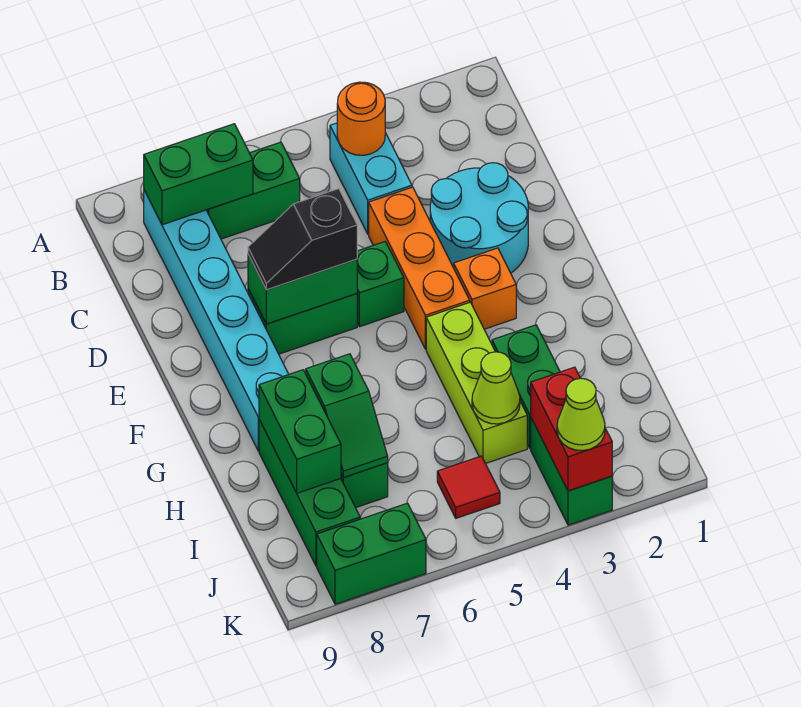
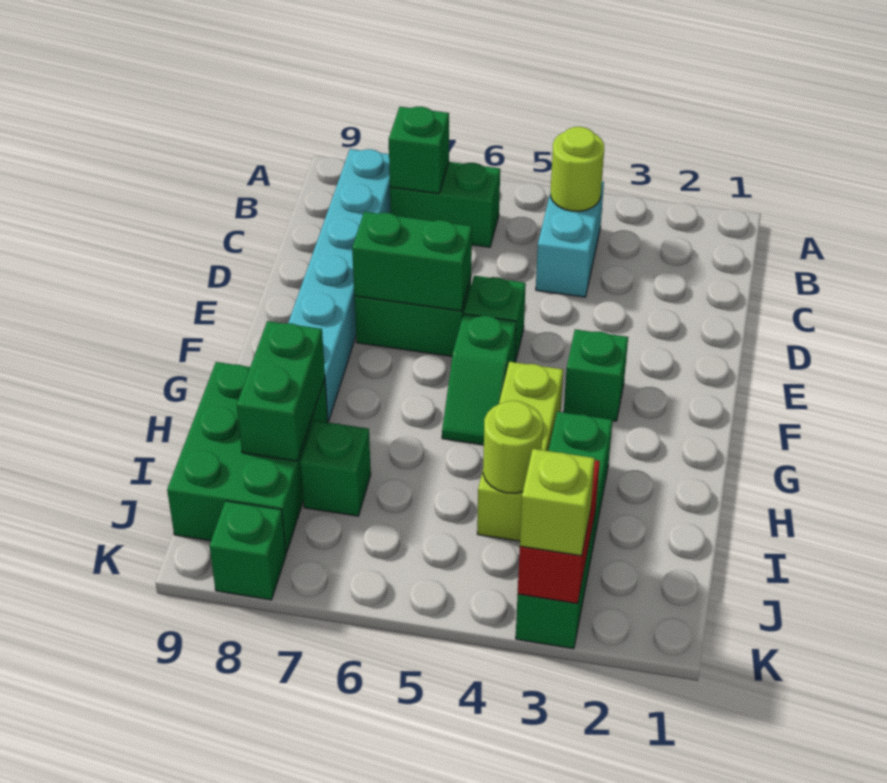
orange round brick B4 level 2 -> lime round brick B4 level 2
green brick B7:B8 level 2 -> green brick B7 level 2
cyan round brick D2:E3 level 1 -> none
orange brick D4:F4 level 1 -> none
black slope E6:E7 level 3 top 6 -> none
orange brick F3 level 1 -> green brick F3 level 1
green slope H7:I7 level 2 top H -> green slope F5:G5 level 1 top F
green brick H8:J8 level 1 -> green brick H8:J9 level 1
lime cone I4 level 2 -> lime round brick I4 level 2
red tile J5 level 1 -> none
lime cone K3 level 3 -> lime brick K3 level 3
green brick K7:K8 level 1 -> green brick K8 level 1

